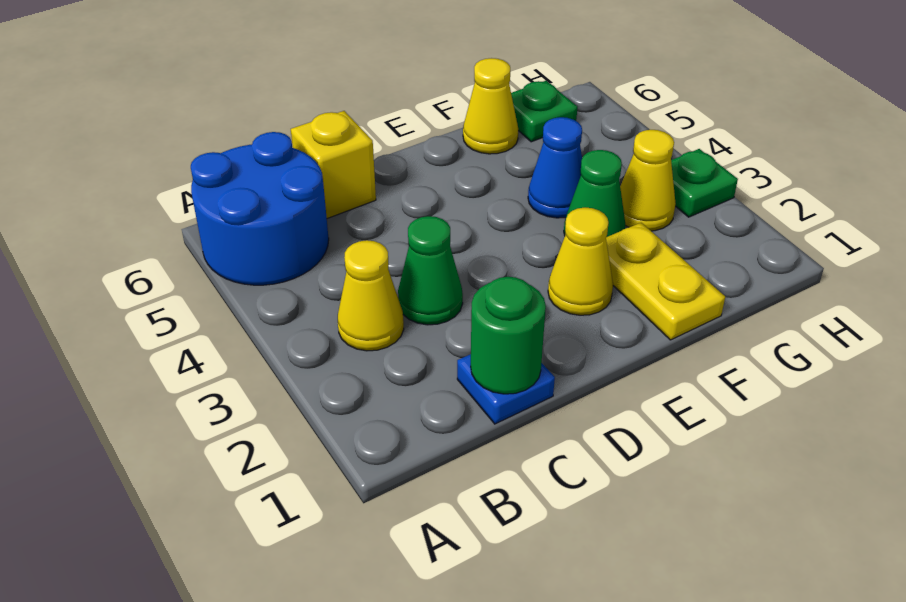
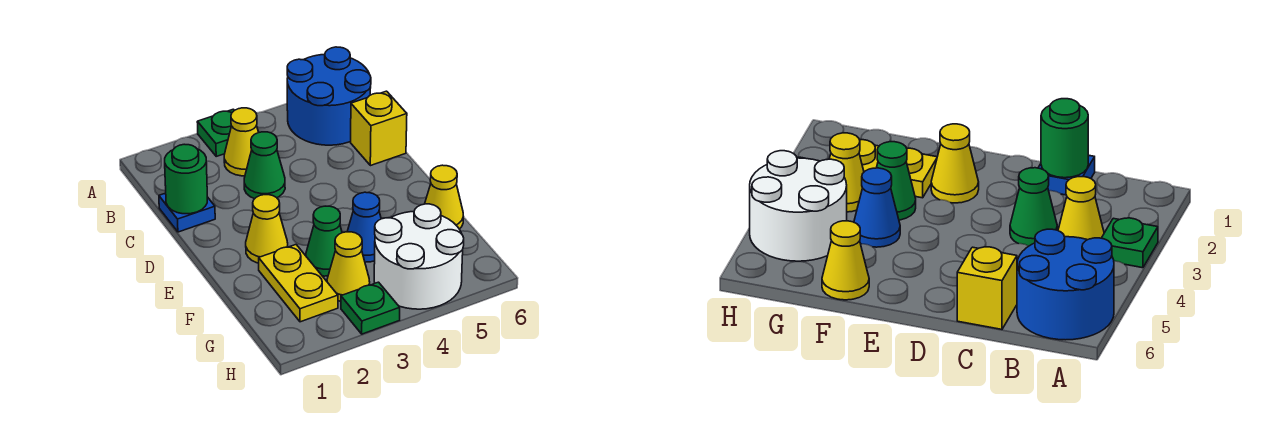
yellow plate F1:F2 level 1 -> yellow plate F2:G2 level 1
none -> white round brick G4:H5 level 1
green plate G6 level 1 -> green plate A3 level 1

